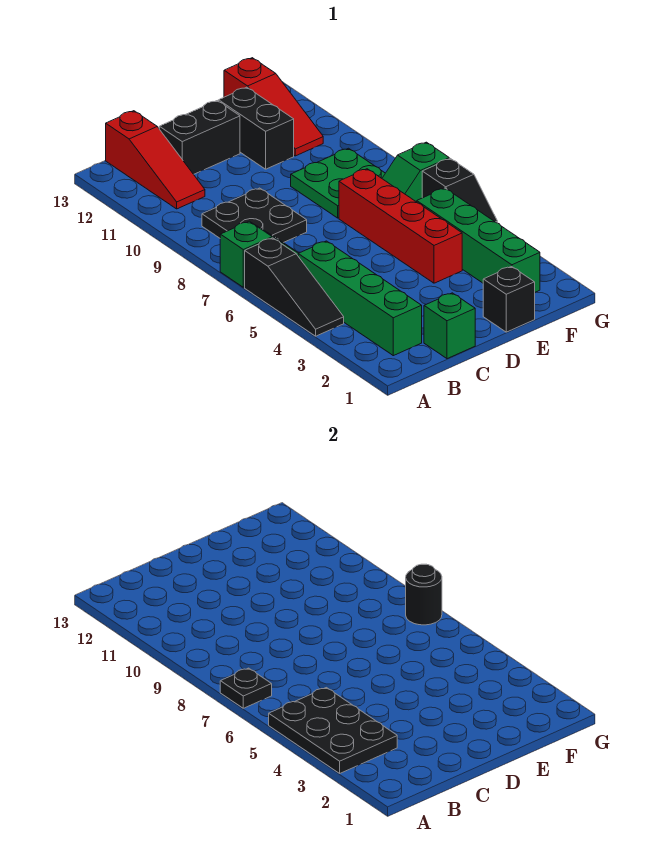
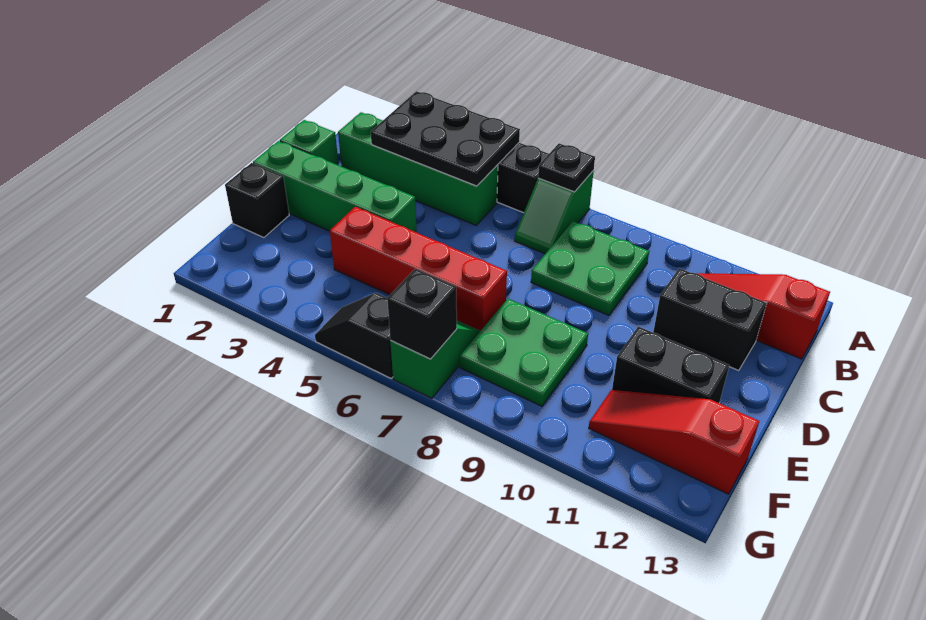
black plate B8:C9 level 1 -> green plate B8:C9 level 1
black brick C12:D12 level 1 -> black brick C11:C12 level 1
green brick F2:F5 level 1 -> green brick D1:D4 level 1
black round brick G7 level 2 -> black brick G7 level 2

